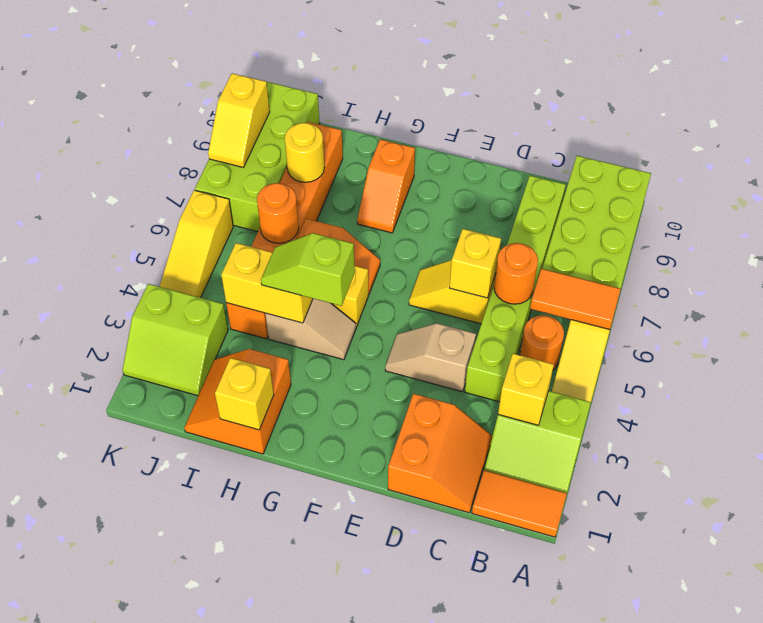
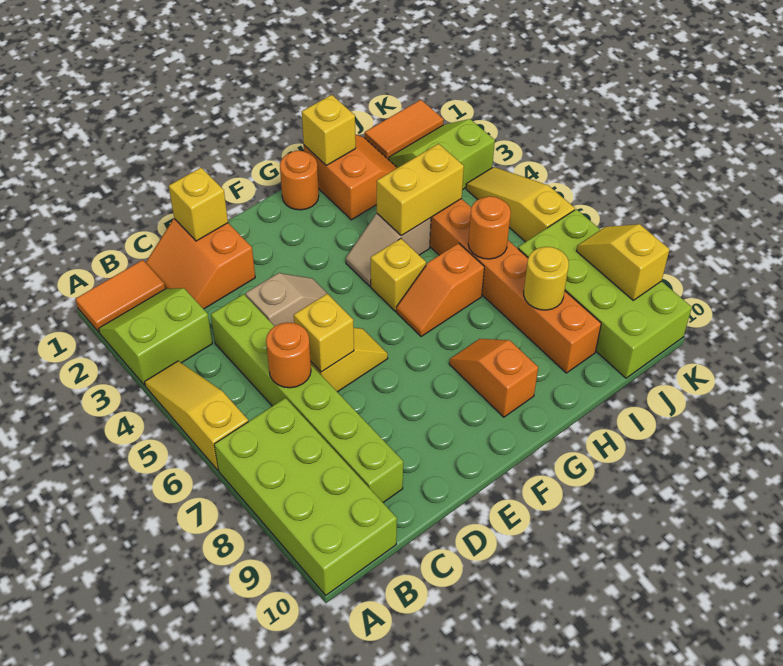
orange tile A6:B6 level 2 -> orange tile J1:K1 level 1
yellow brick B3 level 2 -> yellow brick D1 level 2
orange round brick B5 level 1 -> orange round brick G1 level 1
lime slope G4:H4 level 3 top G -> none

